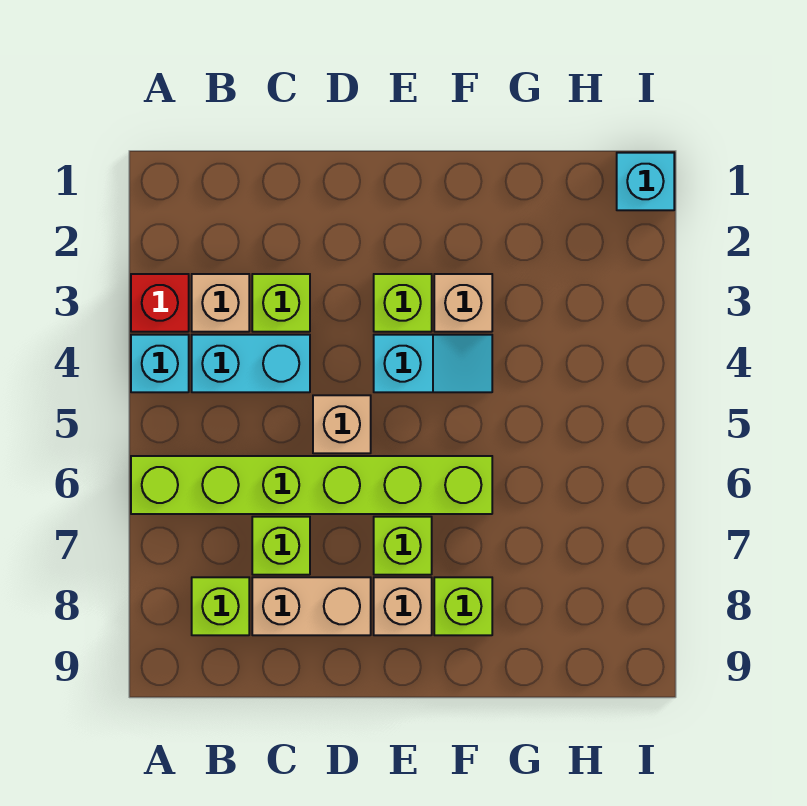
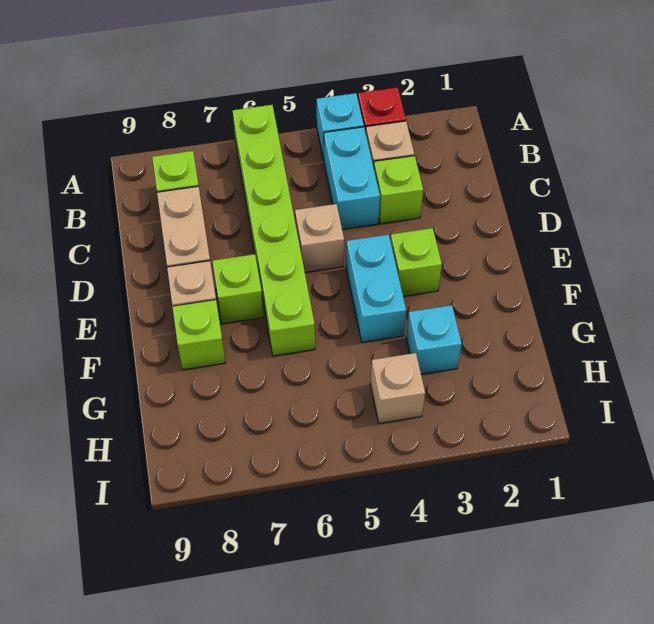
lime brick C7 level 1 -> none
cyan slope E4:F4 level 1 top E -> cyan brick E4:F4 level 1
tan brick F3 level 1 -> tan brick H4 level 1
cyan brick I1 level 1 -> cyan brick G3 level 1

